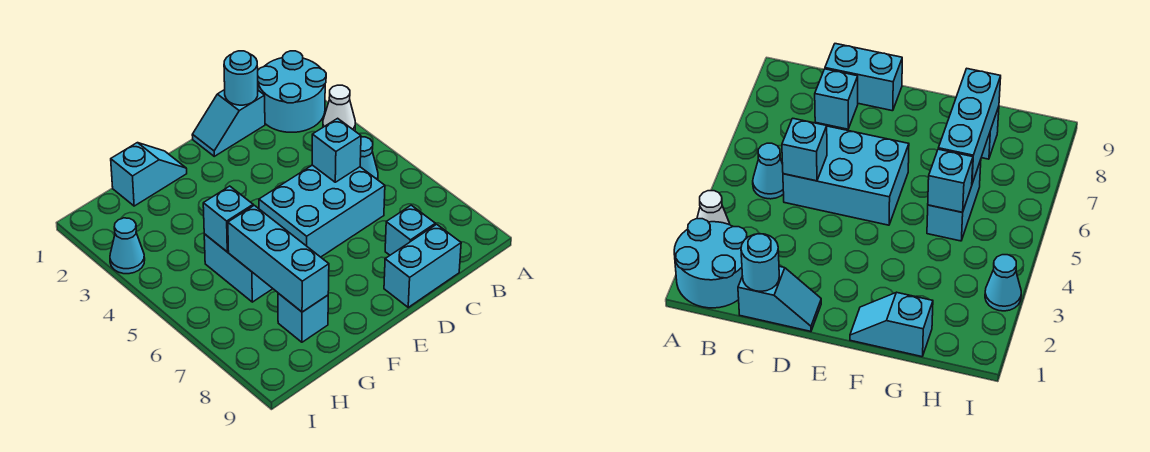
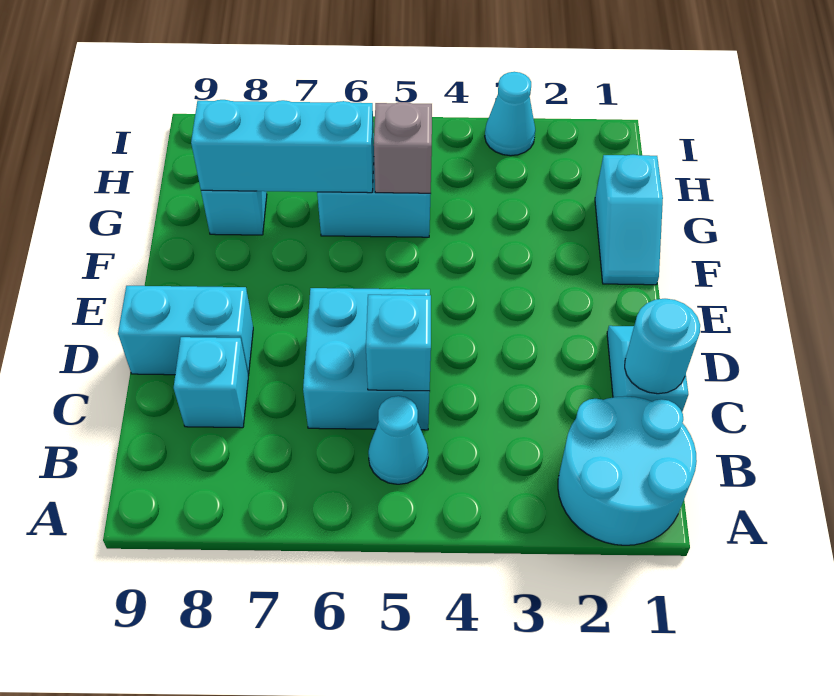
white cone A3 level 1 -> none
cyan brick C5:E6 level 1 -> cyan brick C5:D6 level 1
cyan brick C9:D9 level 1 -> cyan brick D8:D9 level 1
cyan brick G5 level 2 -> grey brick G5 level 2

